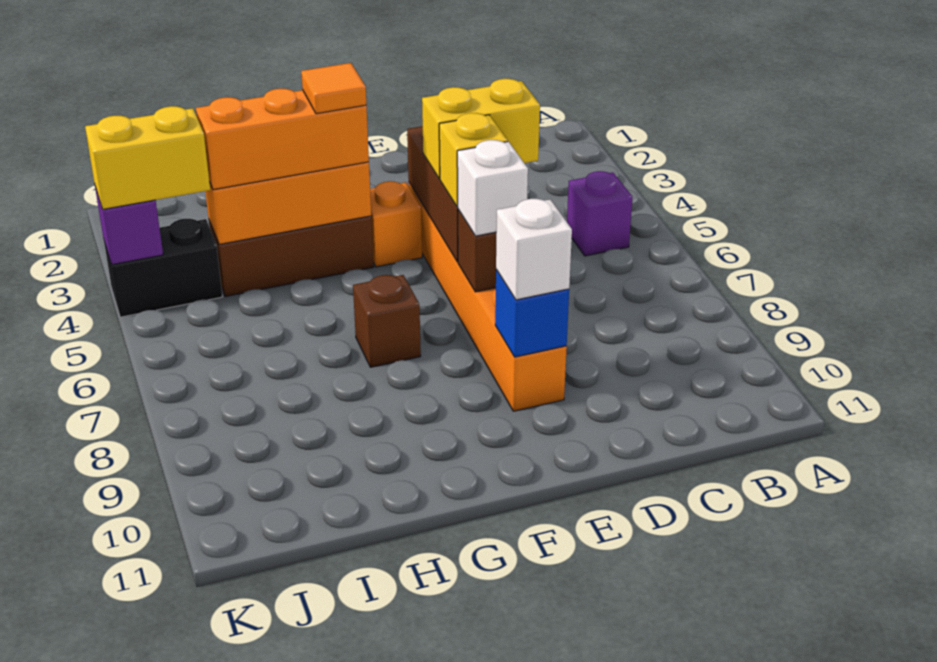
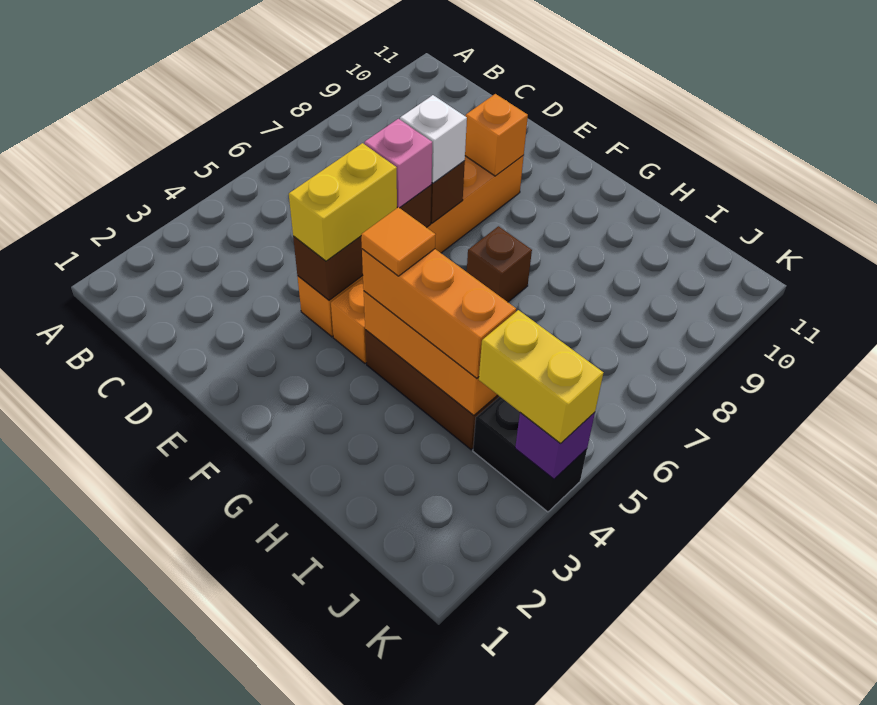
purple brick B5 level 1 -> none
yellow brick D5:E5 level 3 -> yellow brick E4:E5 level 3
yellow brick E6 level 3 -> pink brick E6 level 3
blue brick E9 level 2 -> orange brick E9 level 2
white brick E9 level 3 -> none

